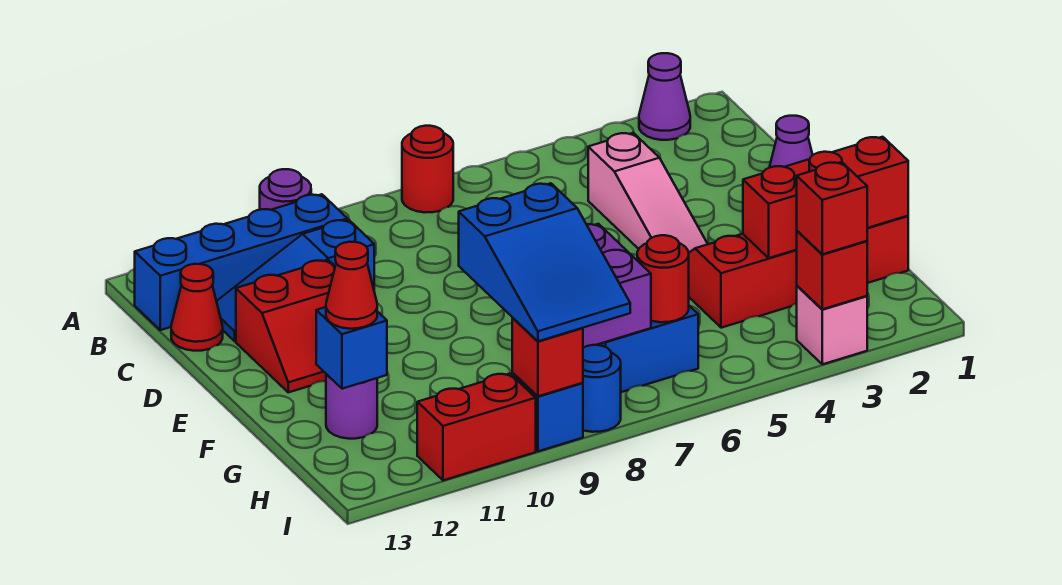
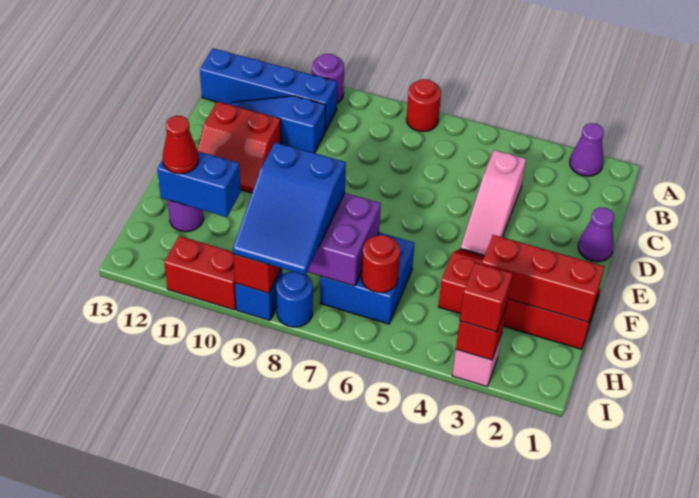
red cone C13 level 1 -> none
blue brick G12 level 2 -> blue brick G11:G12 level 2

